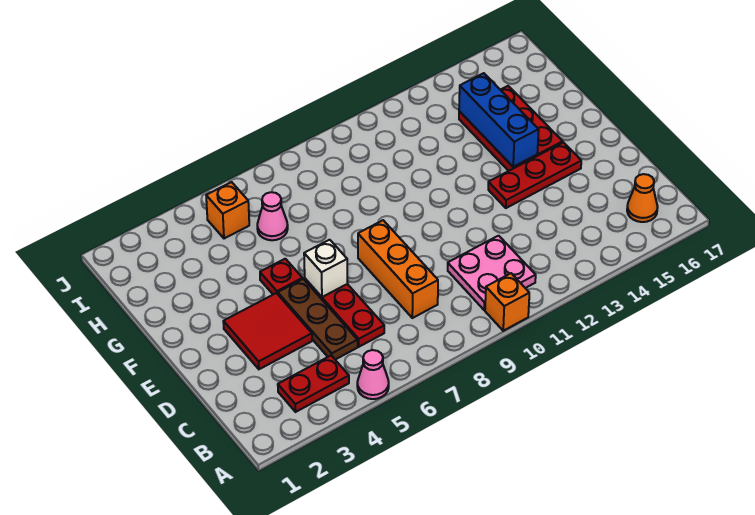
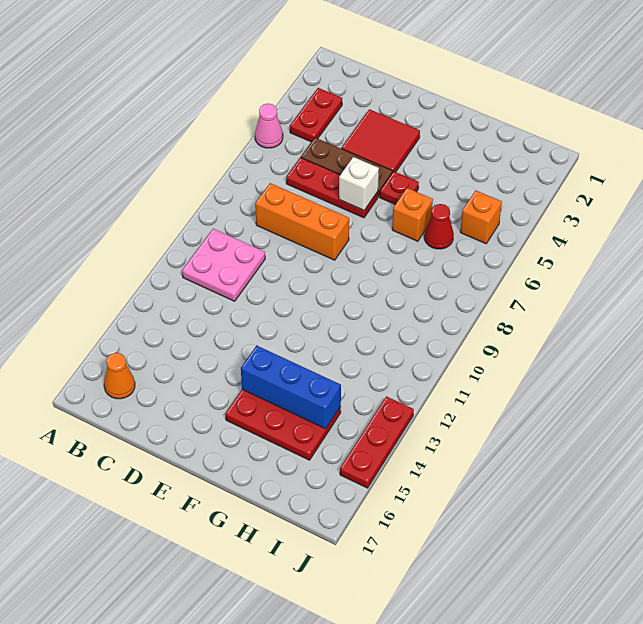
orange brick A10 level 1 -> orange brick G6 level 1
red plate E13:E15 level 1 -> red plate J13:J15 level 1
pink cone H6 level 1 -> red cone H6 level 1

